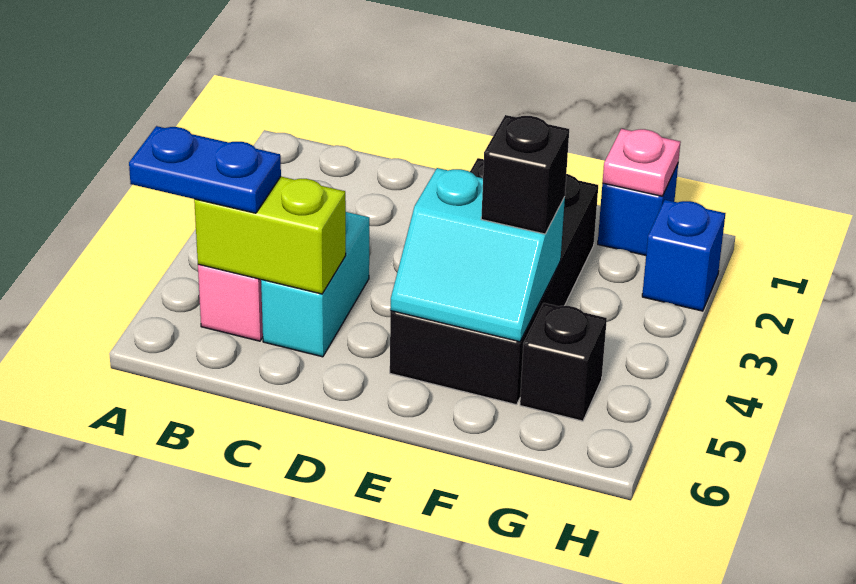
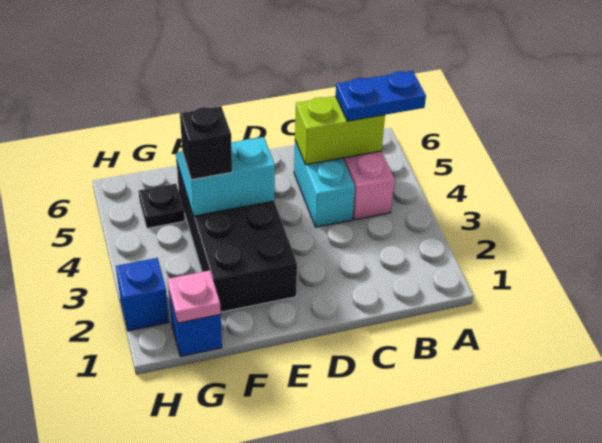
black brick G5 level 1 -> black plate G5 level 1

